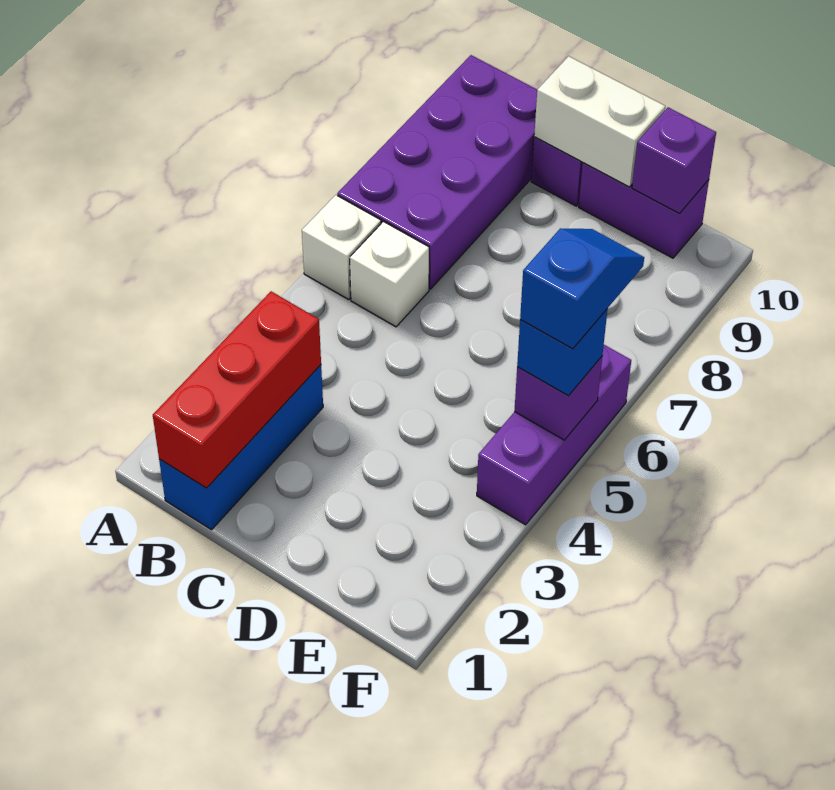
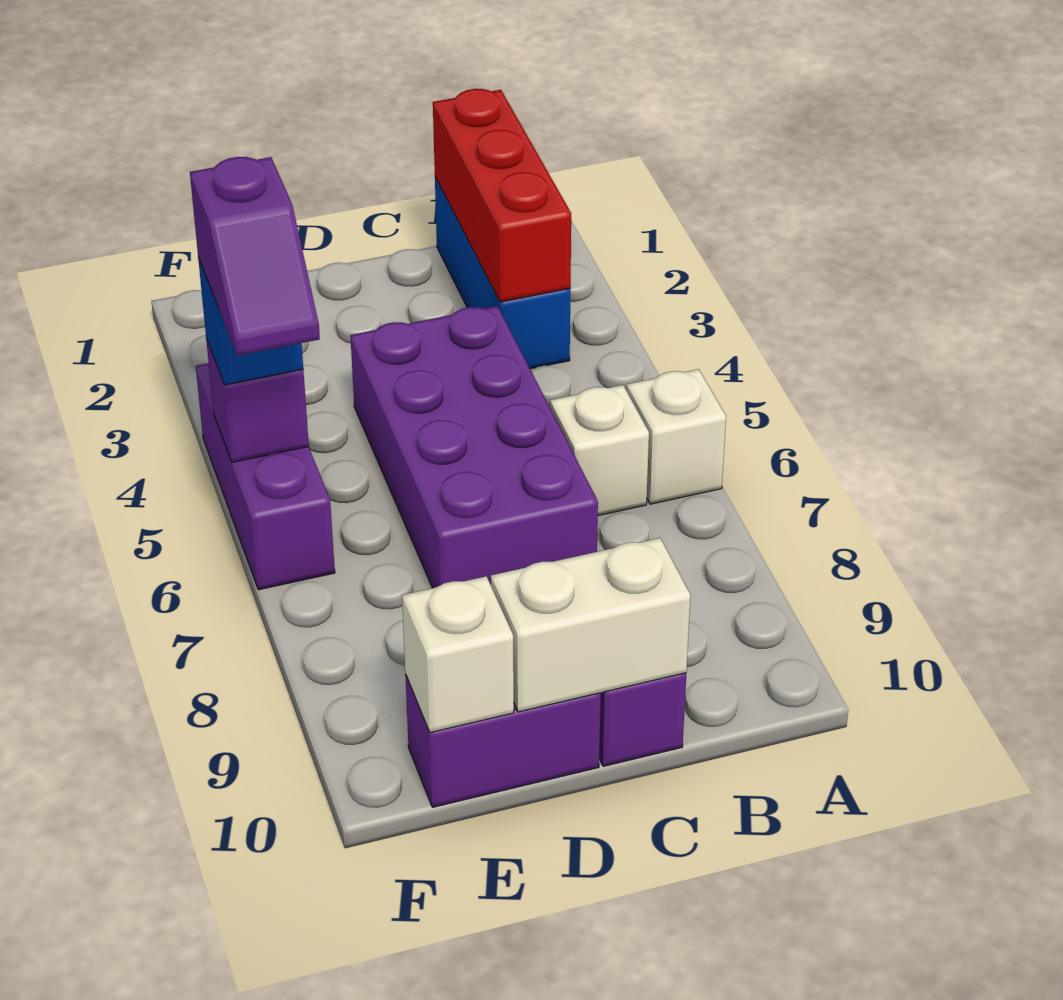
purple brick A7:B10 level 1 -> purple brick C4:D7 level 1
purple brick E10 level 2 -> white brick E10 level 2
blue slope F5:F6 level 4 top 5 -> purple slope F5:F6 level 4 top 5

